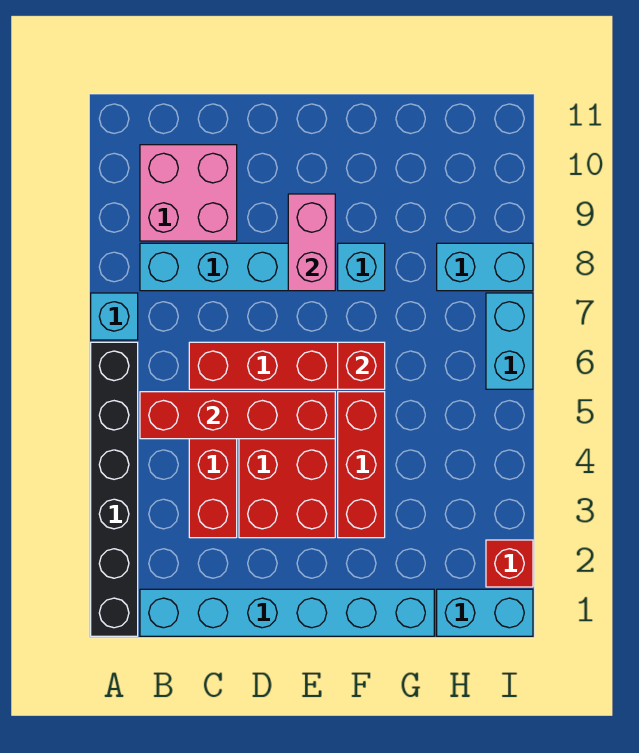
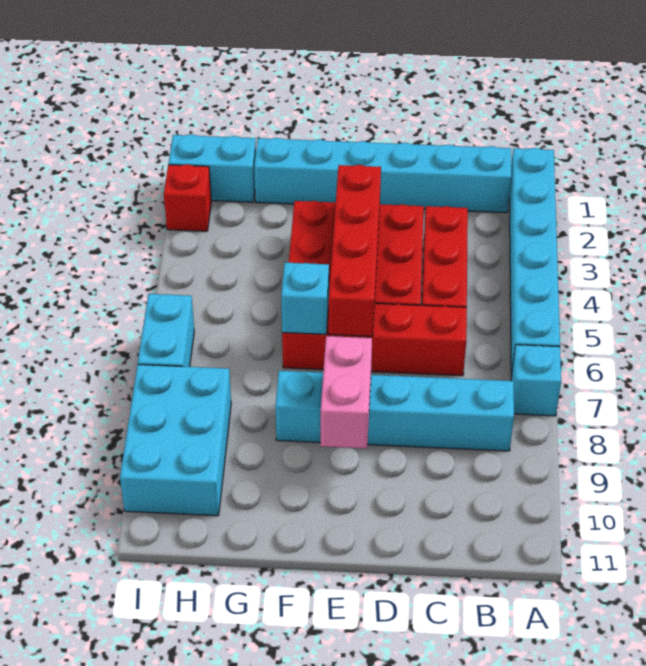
black brick A1:A6 level 1 -> cyan brick A1:A6 level 1
red brick B5:E5 level 2 -> red brick E3:E6 level 2
pink brick B9:C10 level 1 -> none
red brick F6 level 2 -> cyan brick F6 level 2
cyan brick H8:I8 level 1 -> cyan brick H8:I10 level 1

